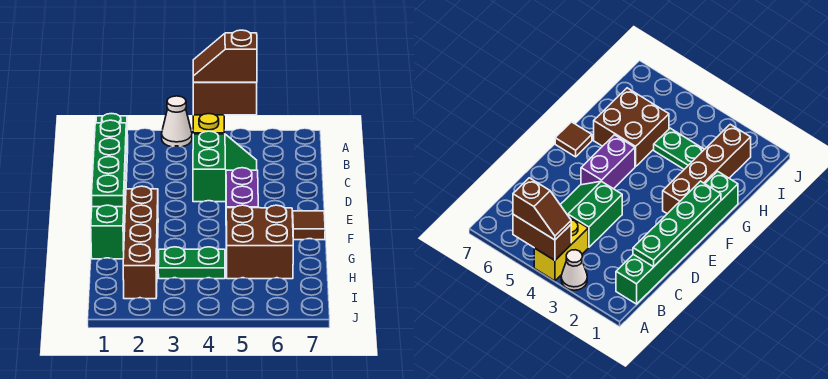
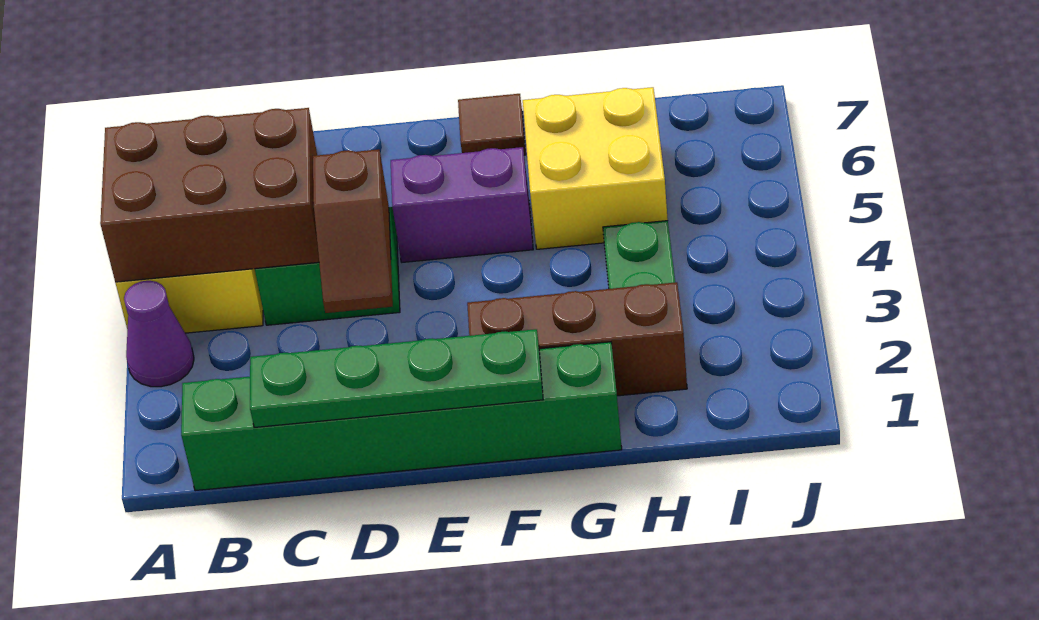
white cone A3 level 1 -> purple cone A3 level 1
brown brick A4:A5 level 2 -> brown brick A4:C5 level 2
brown slope A4:A5 level 3 top 5 -> brown slope D3:D4 level 2 top 4
brown brick F2:I2 level 1 -> brown brick F2:H2 level 1
brown brick G5:H6 level 1 -> yellow brick G5:H6 level 1

